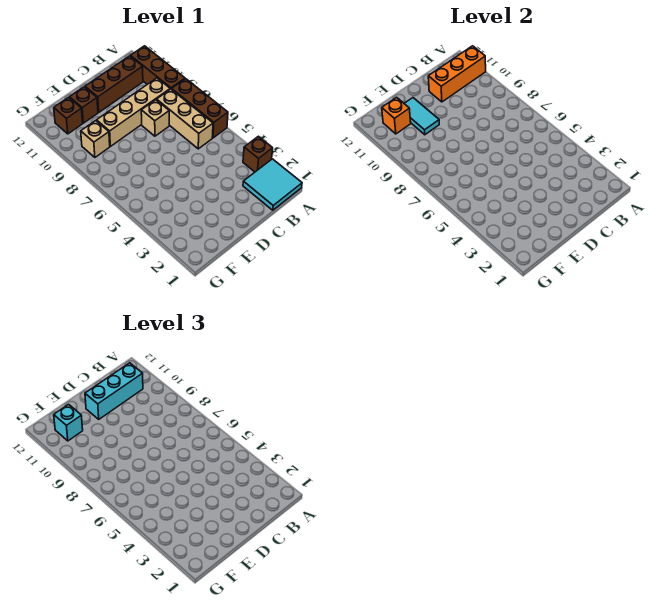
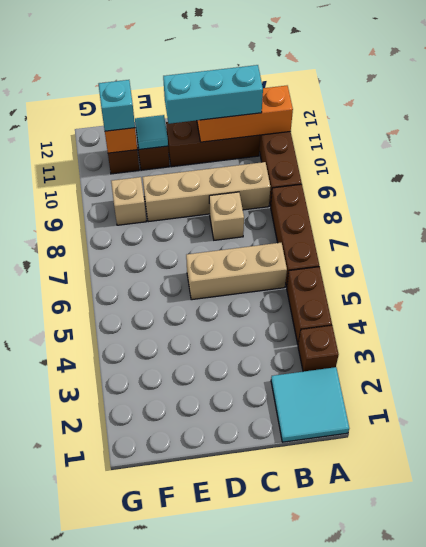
none -> brown brick A4:A5 level 1
tan brick B6:B8 level 1 -> tan brick B6:D6 level 1
cyan tile E10:E11 level 2 -> cyan tile E11 level 2

